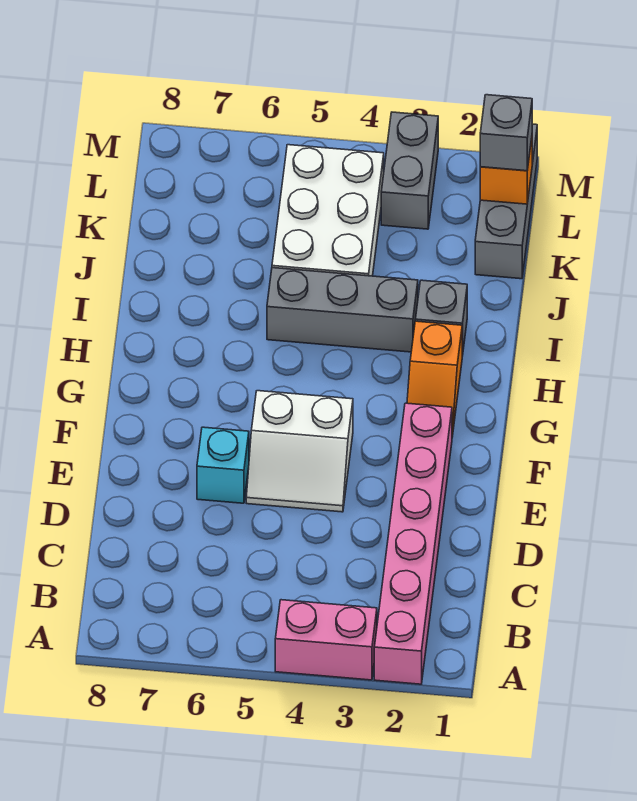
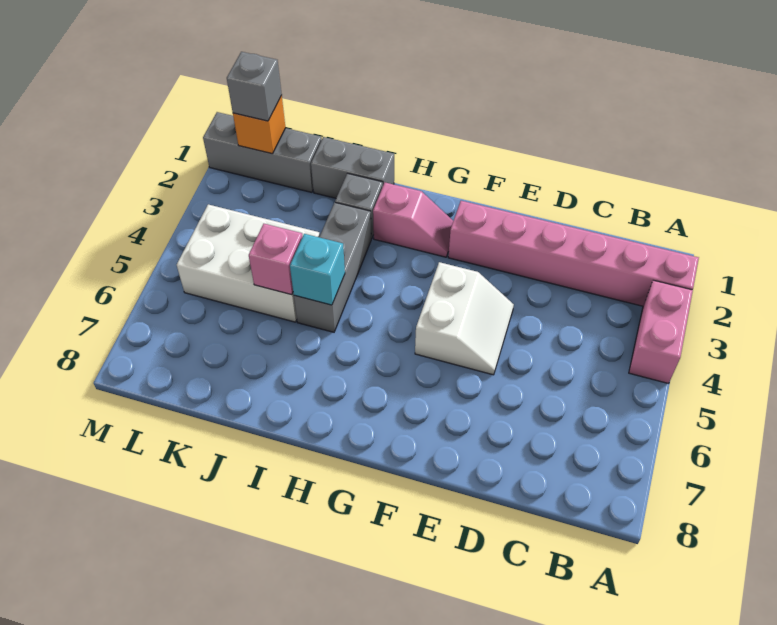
cyan brick E6 level 1 -> cyan brick I5 level 2
orange slope G2:H2 level 1 top H -> pink slope G2:H2 level 1 top H
none -> pink brick J5 level 2
grey brick L3:M3 level 1 -> grey brick I1:J1 level 1

